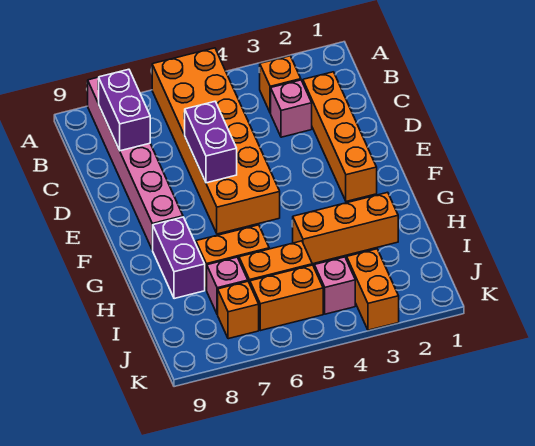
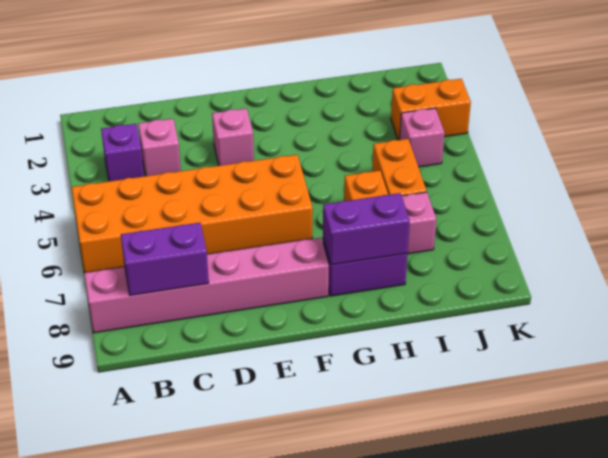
orange brick B3 level 1 -> purple brick B3 level 1
orange brick C2:F2 level 1 -> none
purple brick D6:E6 level 2 -> purple brick G8:H8 level 2
none -> pink brick E3 level 1
orange brick H2:H4 level 1 -> none
orange brick J5:J6 level 1 -> none
orange brick J7 level 1 -> none

